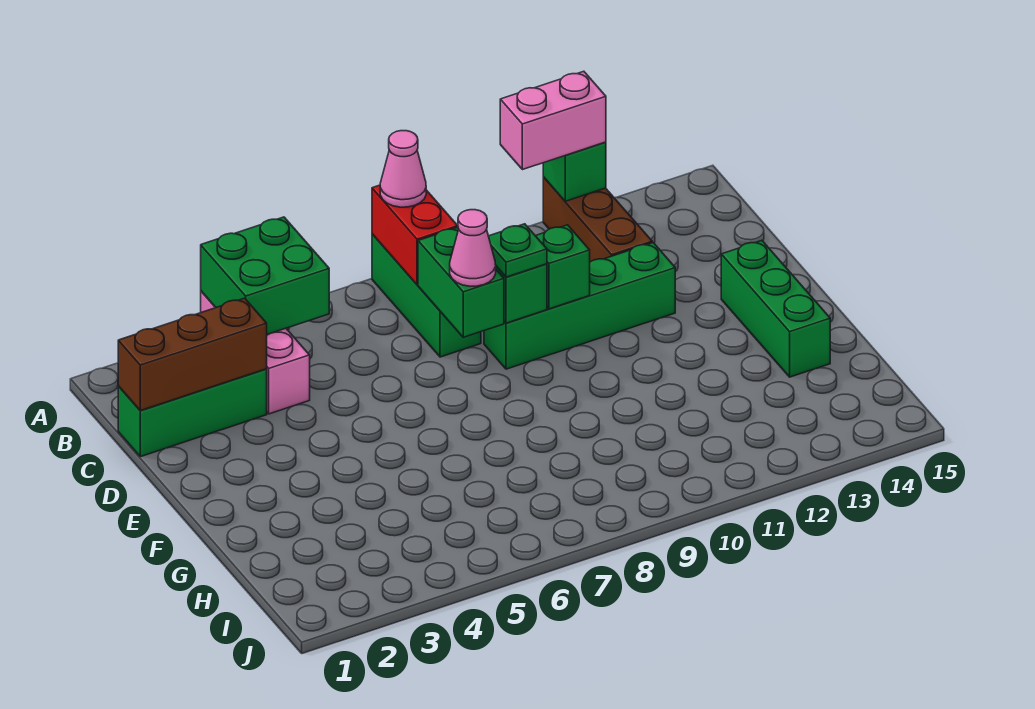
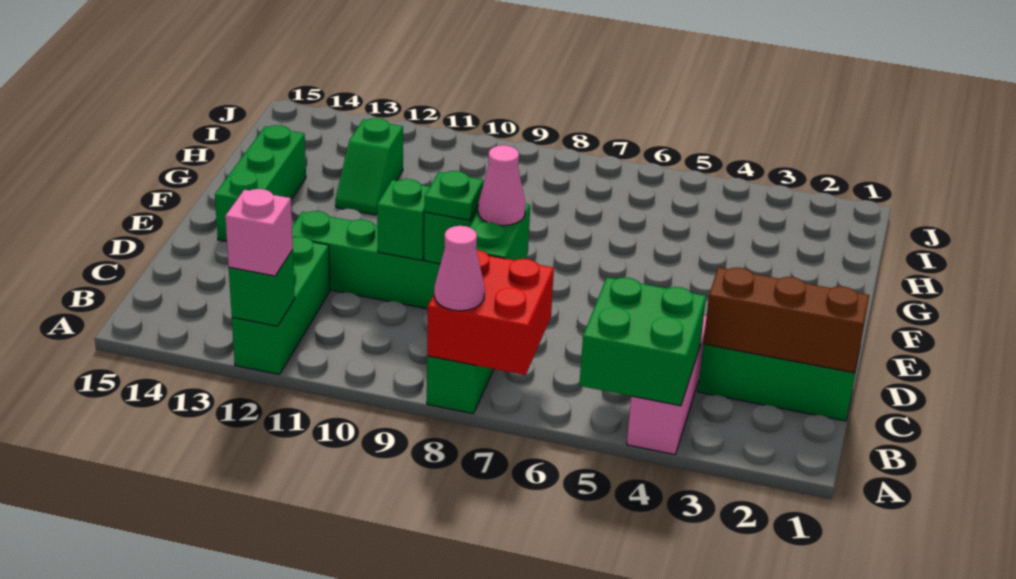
red brick A8:B8 level 2 -> red brick A7:B8 level 2
pink brick A11:A12 level 3 -> pink brick A12 level 3
brown brick A12:C12 level 1 -> green brick A12:C12 level 1
none -> green slope G12:H12 level 1 top H

